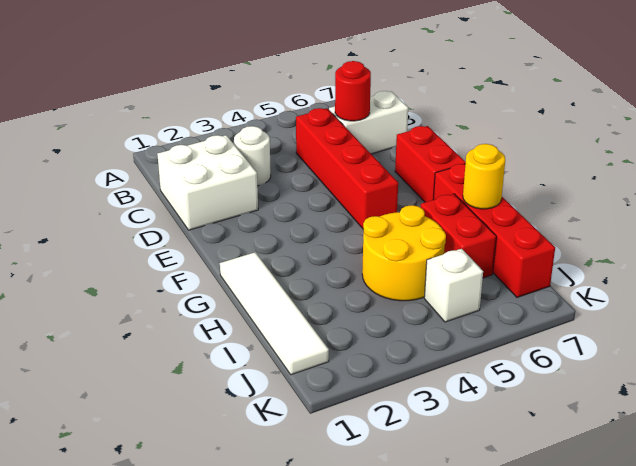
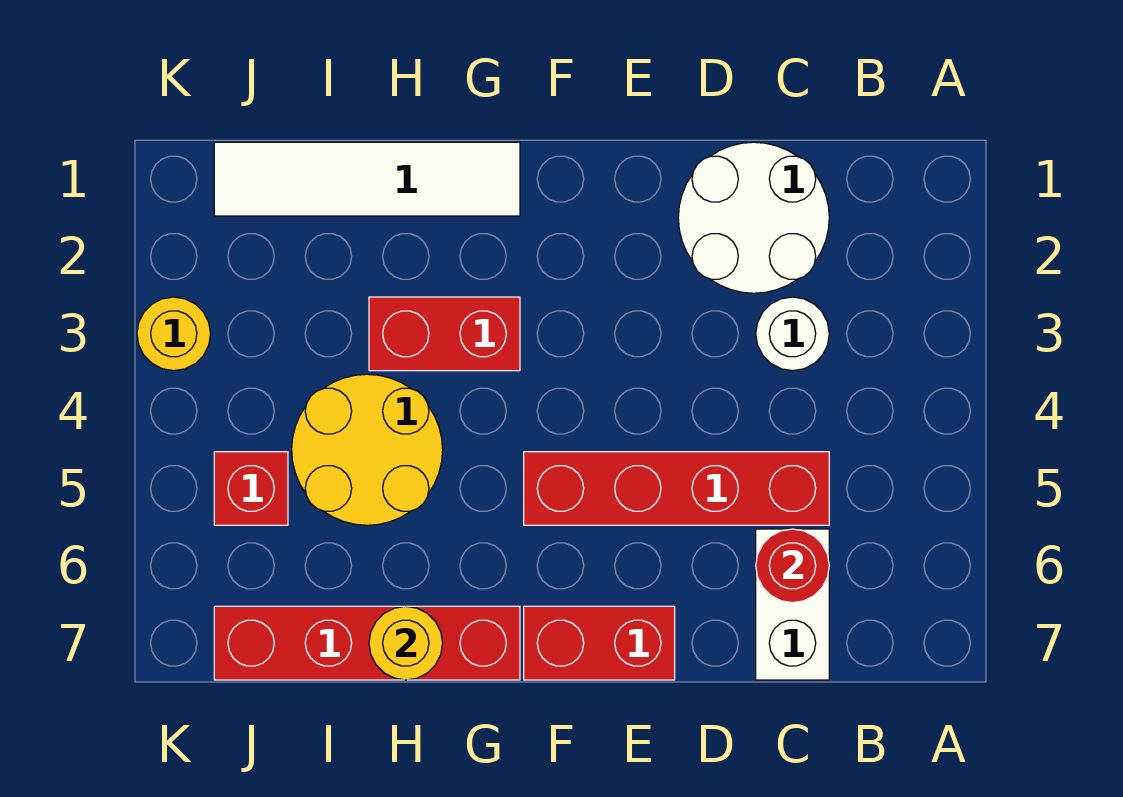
white brick C1:D2 level 1 -> white round brick C1:D2 level 1
red brick H6:I6 level 1 -> red brick G3:H3 level 1
white brick J5 level 1 -> red brick J5 level 1
none -> yellow round brick K3 level 1

